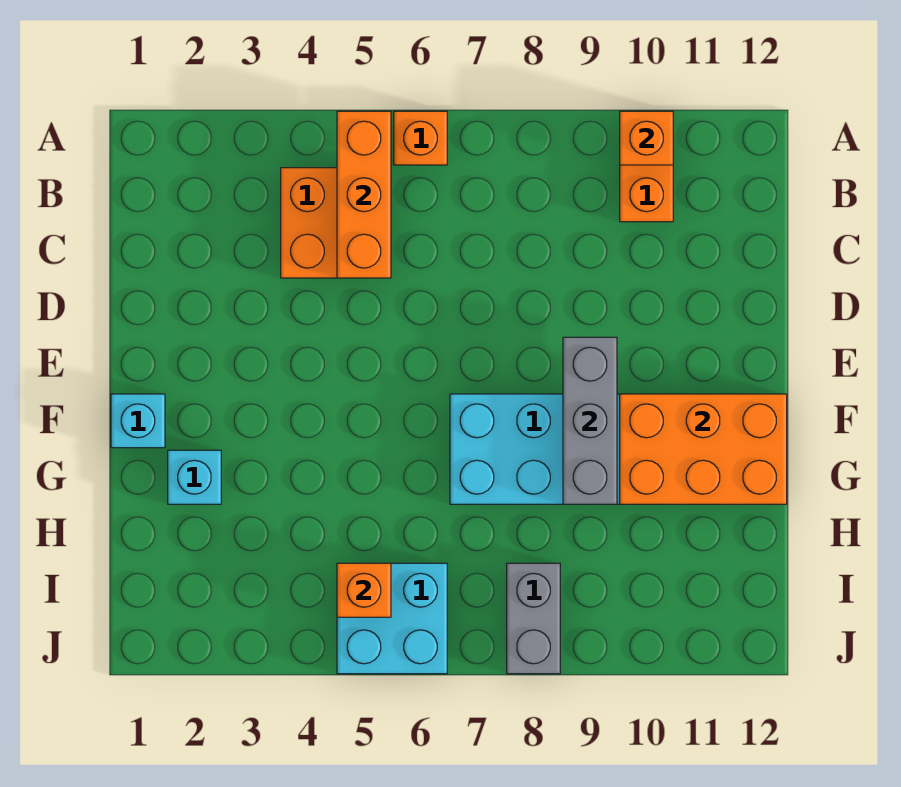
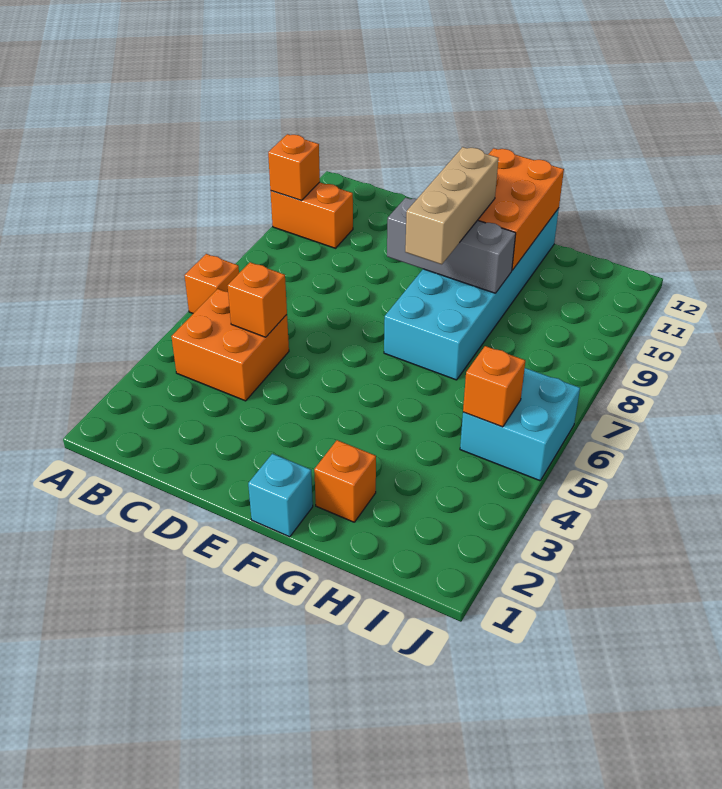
orange brick A5:C5 level 2 -> orange brick C5 level 2
none -> tan brick F8:F10 level 3
cyan brick G2 level 1 -> orange brick G2 level 1
grey brick I8:J8 level 1 -> none

